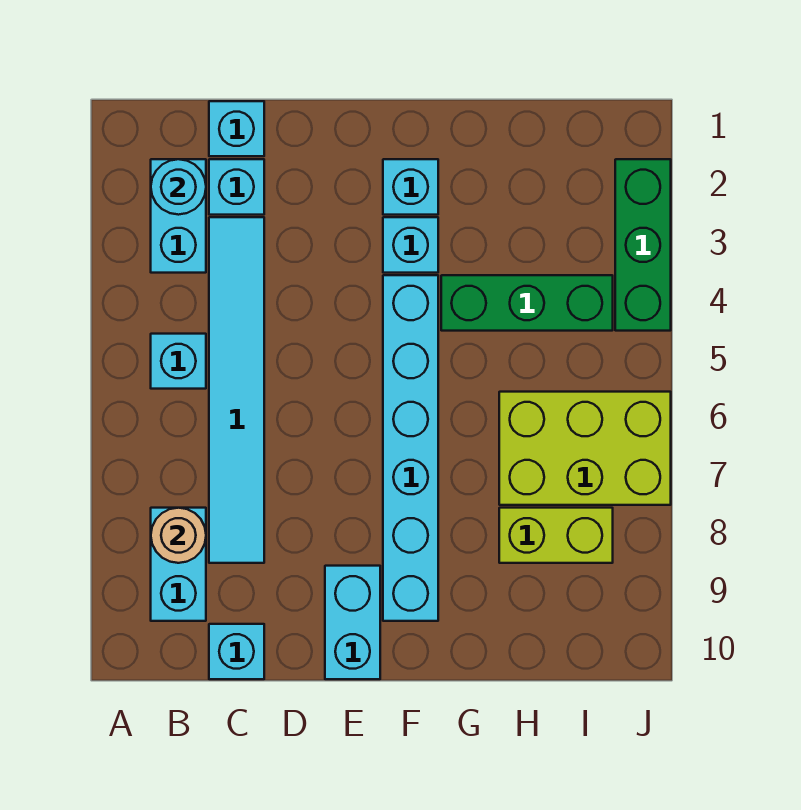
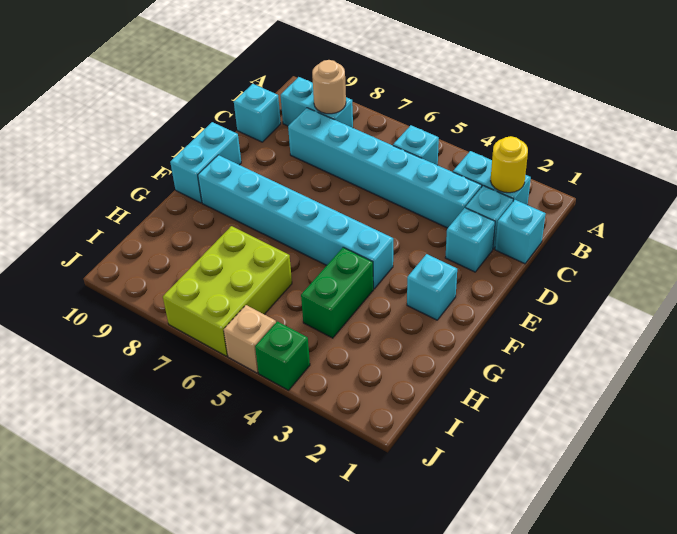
cyan round brick B2 level 2 -> yellow round brick B2 level 2
cyan tile C3:C8 level 1 -> cyan brick C3:C8 level 1
cyan brick E9:E10 level 1 -> cyan brick E10:F10 level 1
cyan brick F3 level 1 -> cyan brick D2 level 1
green brick G4:I4 level 1 -> green brick G4:H4 level 1
lime brick H8:I8 level 1 -> none
green brick J2:J4 level 1 -> green brick J4 level 1
none -> tan brick J5 level 1

